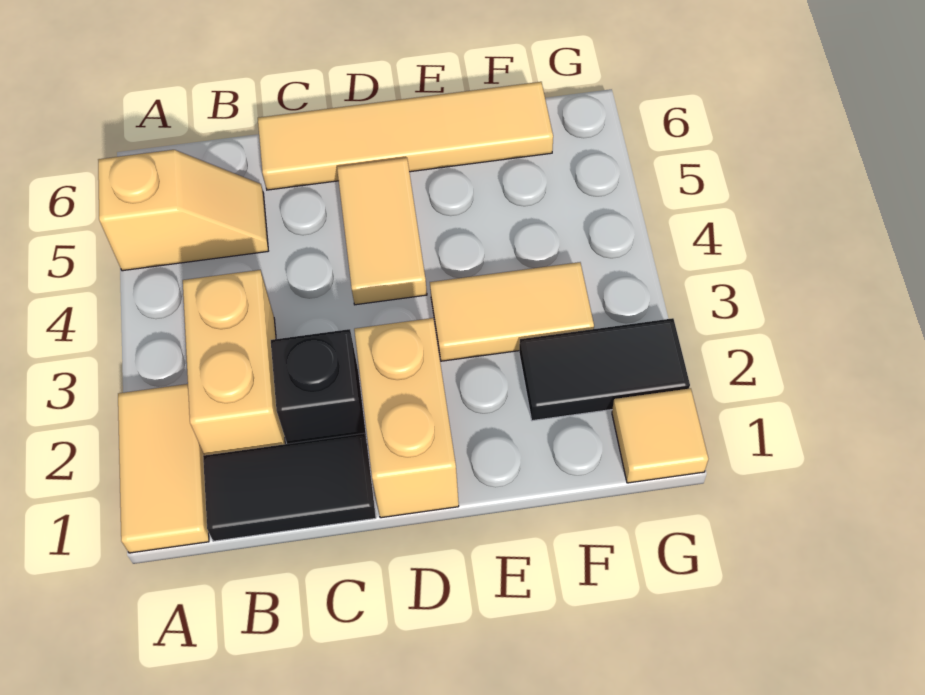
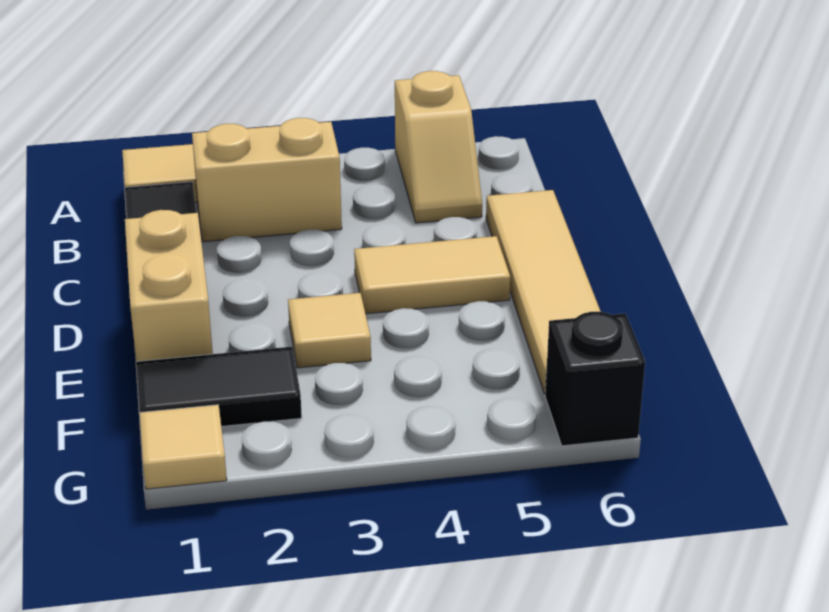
black brick C2 level 1 -> black brick G6 level 1
tan brick D1:D2 level 1 -> tan brick D1:E1 level 1
tan tile E3:F3 level 1 -> tan tile E3 level 1
black tile F2:G2 level 1 -> black tile F1:F2 level 1

